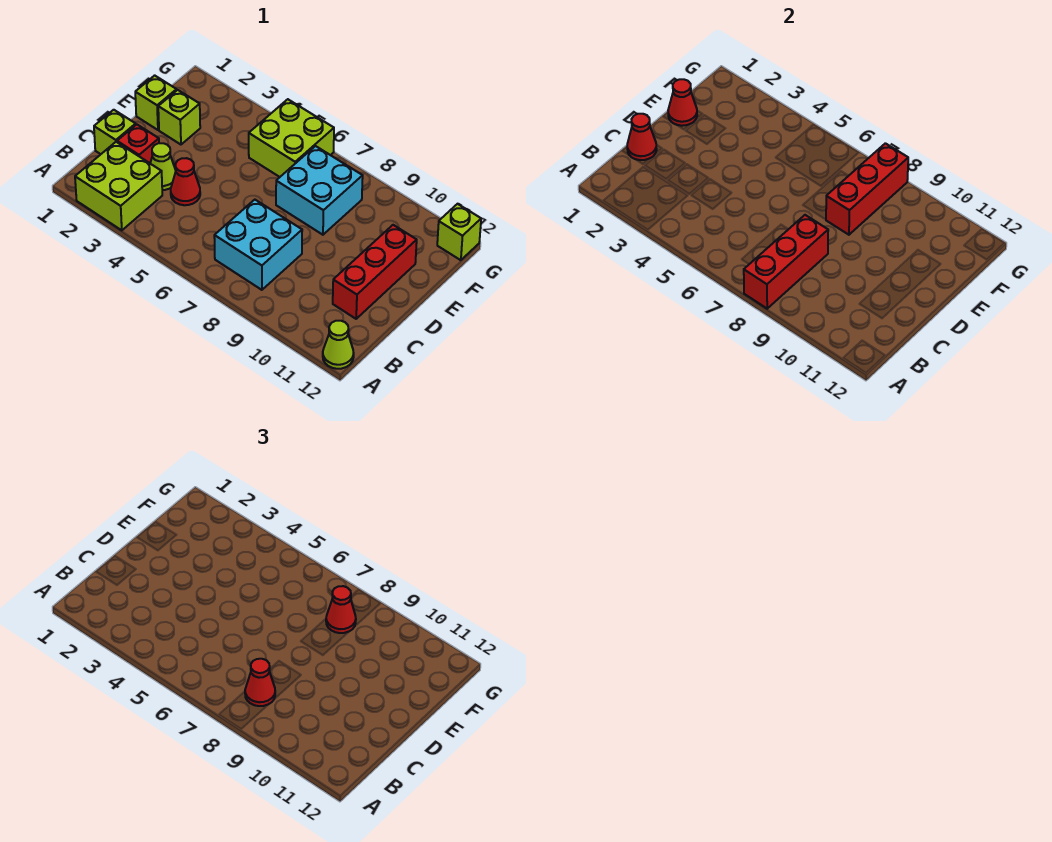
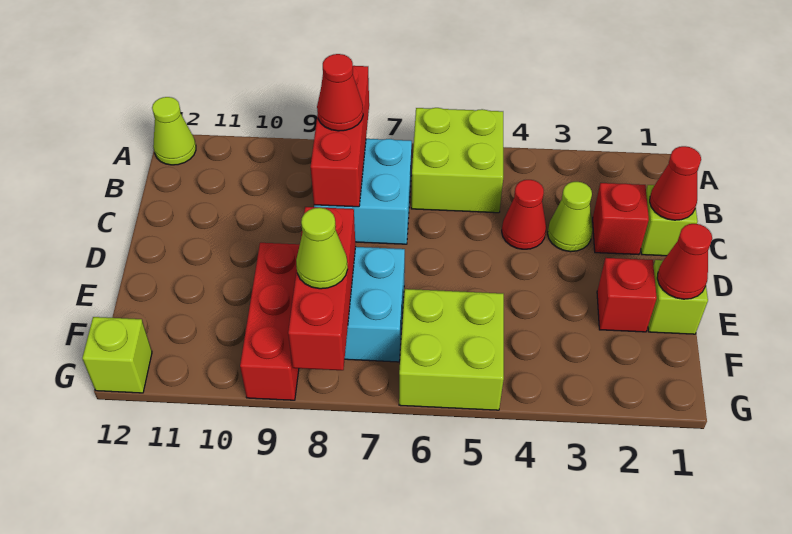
lime brick A2:B3 level 1 -> lime brick A5:B6 level 1
red brick C11:E11 level 1 -> red brick E9:G9 level 1
lime brick E2 level 1 -> red brick E2 level 1
red cone F8 level 3 -> lime cone F8 level 3

